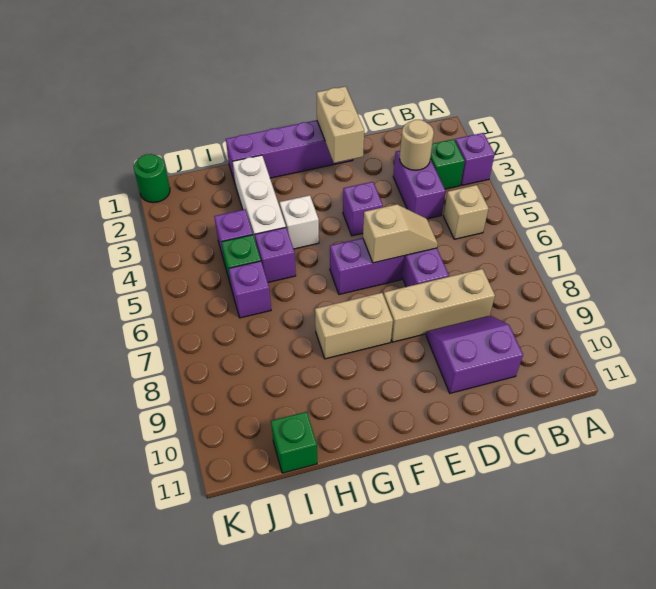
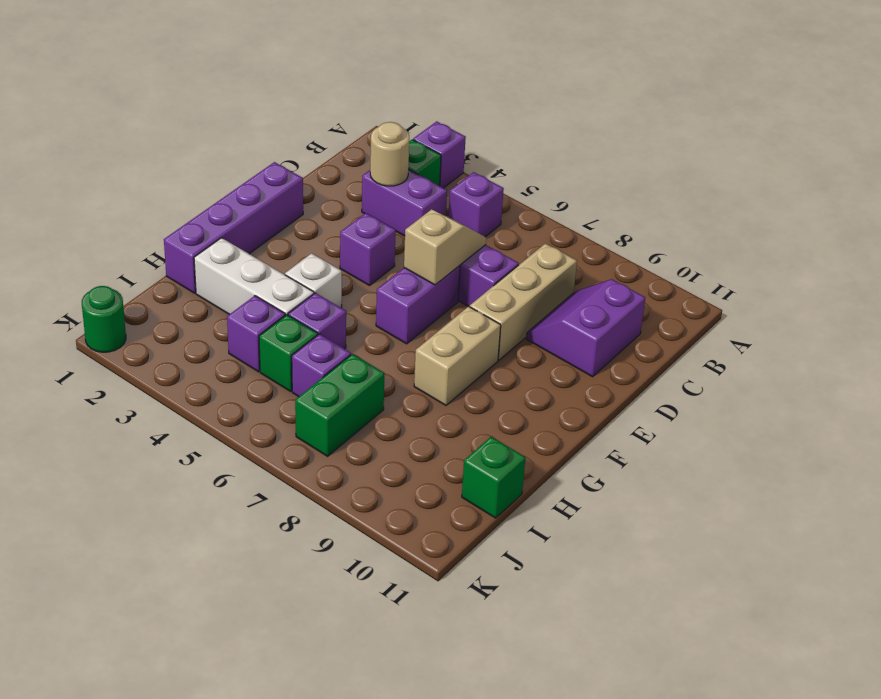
tan brick B5 level 1 -> purple brick B5 level 1
tan brick E1:E2 level 2 -> none
none -> green brick I7:J7 level 1

